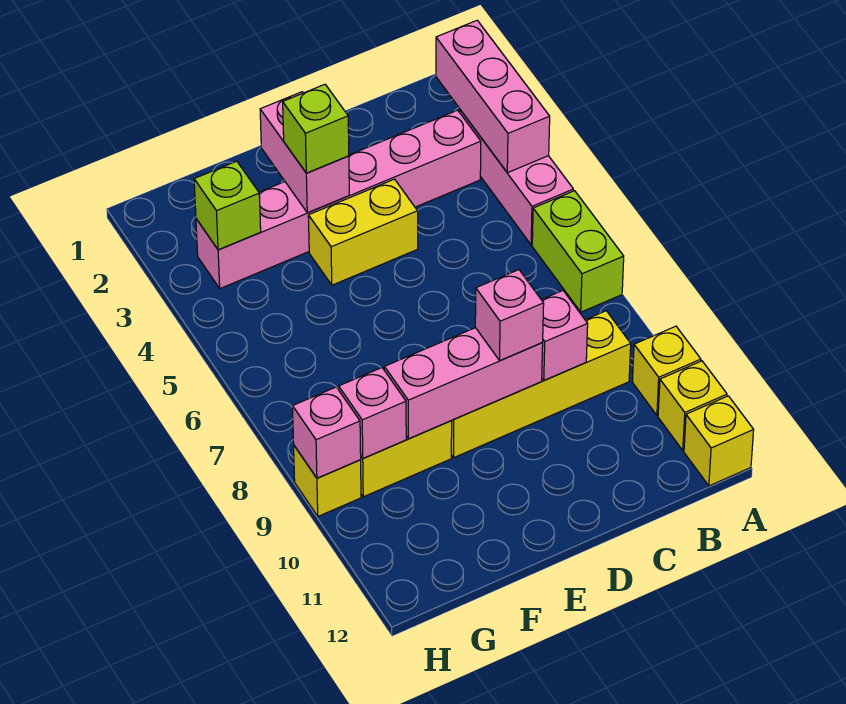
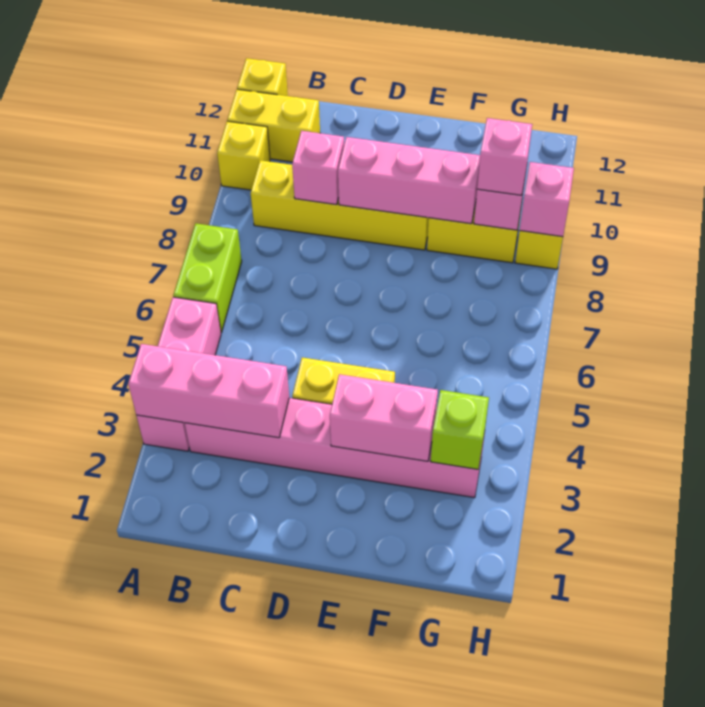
pink brick A2:A4 level 2 -> pink brick A3:C3 level 2
yellow brick A11 level 1 -> yellow brick A11:B11 level 1
pink brick D9 level 3 -> pink brick G9 level 3
pink brick E2:E3 level 2 -> pink brick E3:F3 level 2
lime brick E3 level 3 -> none

